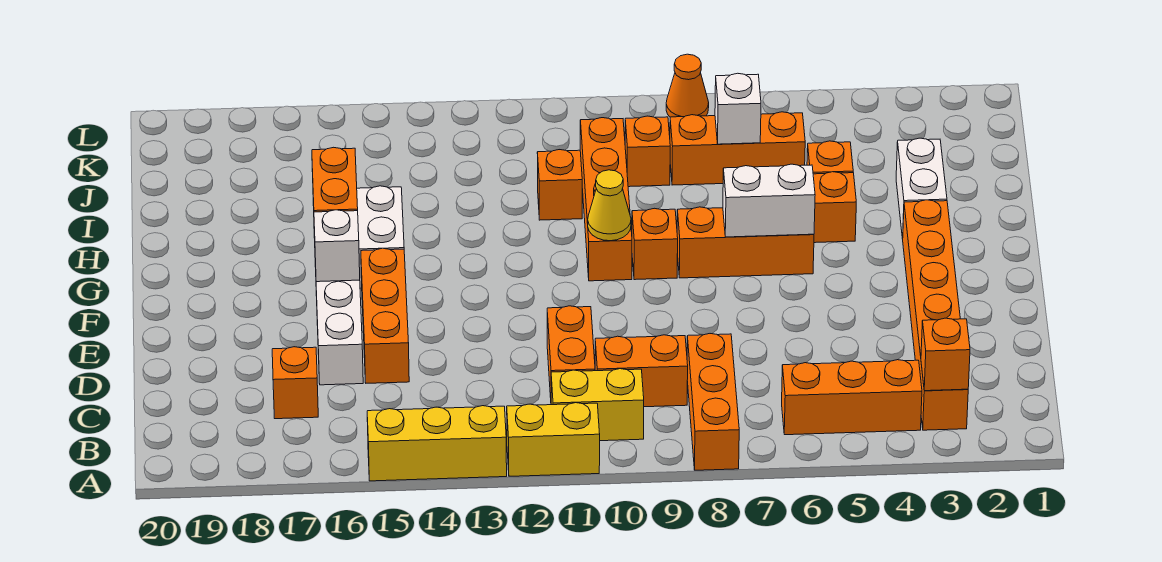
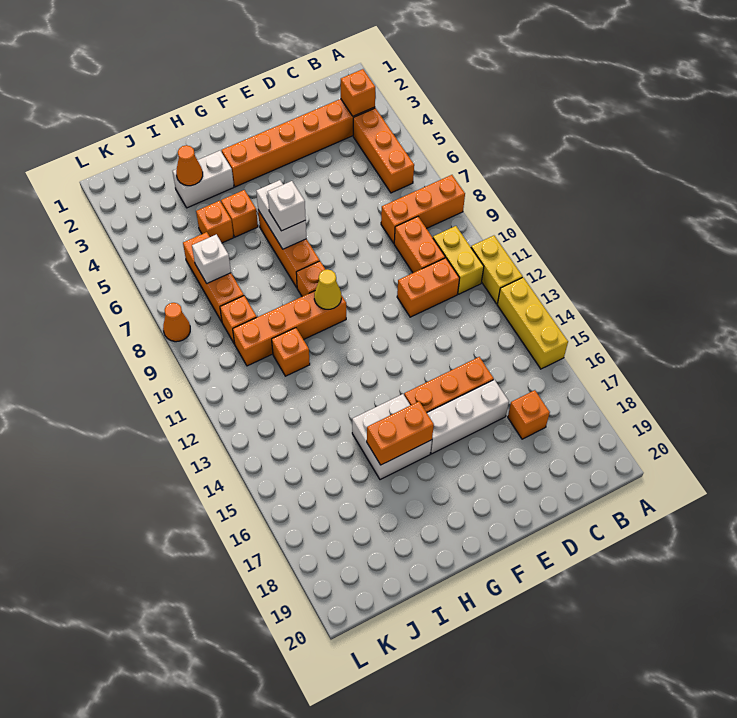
white brick F16 level 2 -> white brick G7 level 3
none -> orange cone I3 level 2

